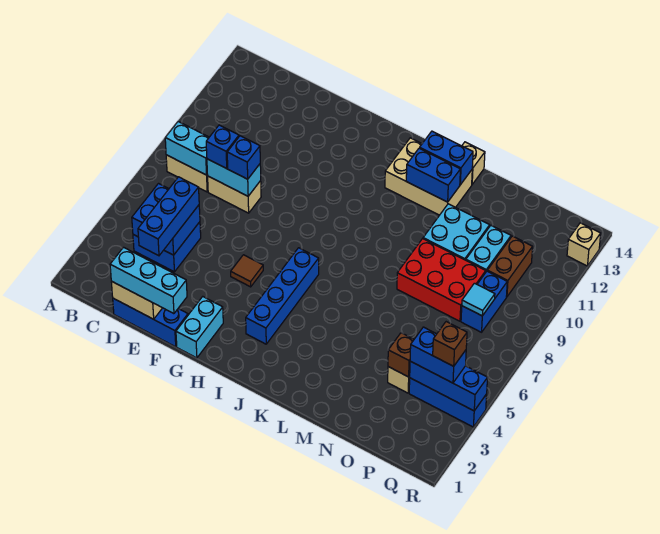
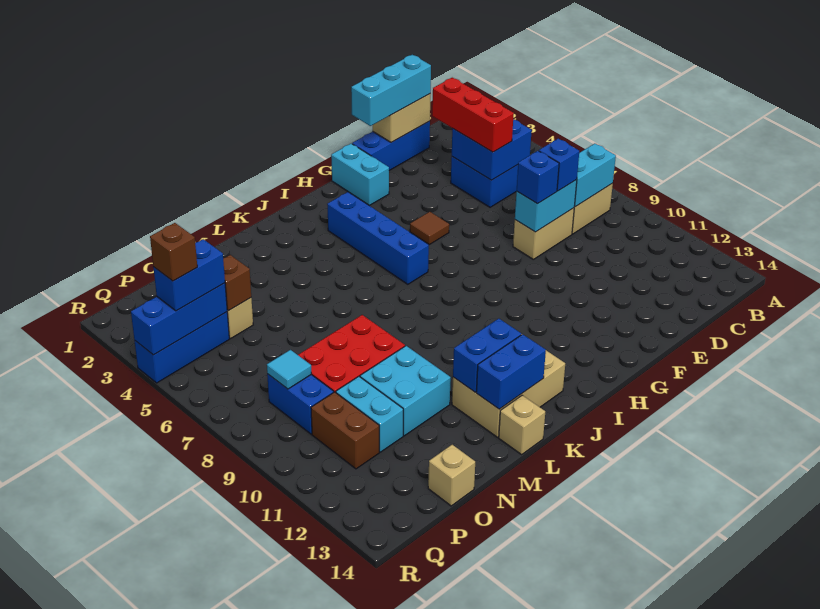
blue brick D3:D5 level 3 -> red brick D3:D5 level 3
tan brick R13 level 1 -> tan brick O14 level 1

